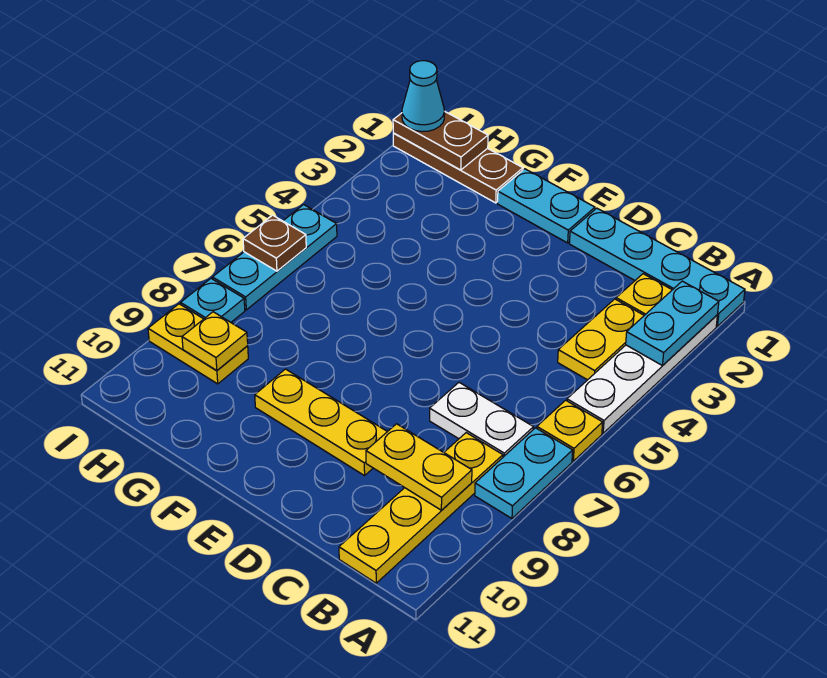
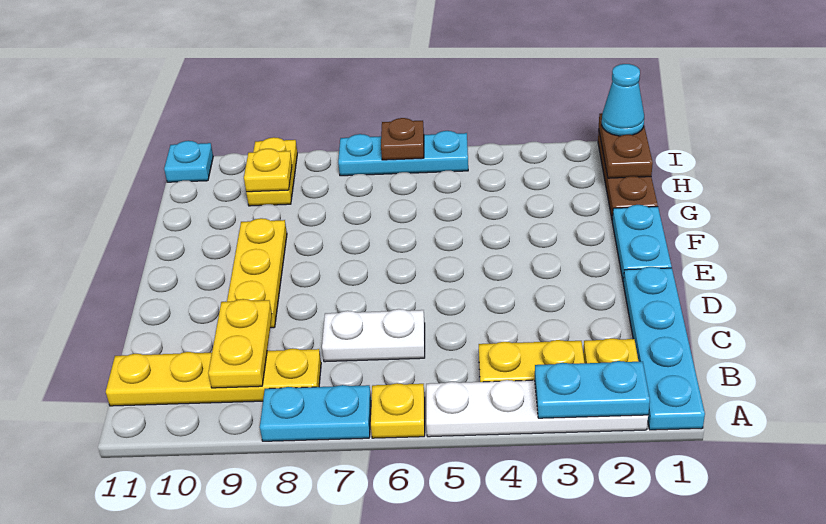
white plate B7:C7 level 1 -> white plate C6:C7 level 1
cyan plate I8 level 1 -> cyan plate I11 level 1

